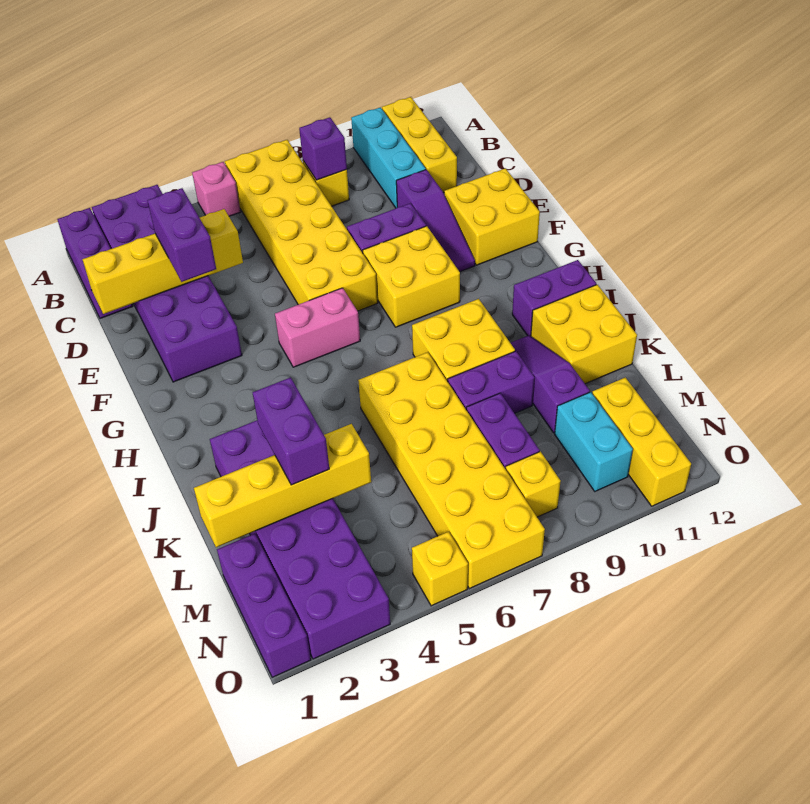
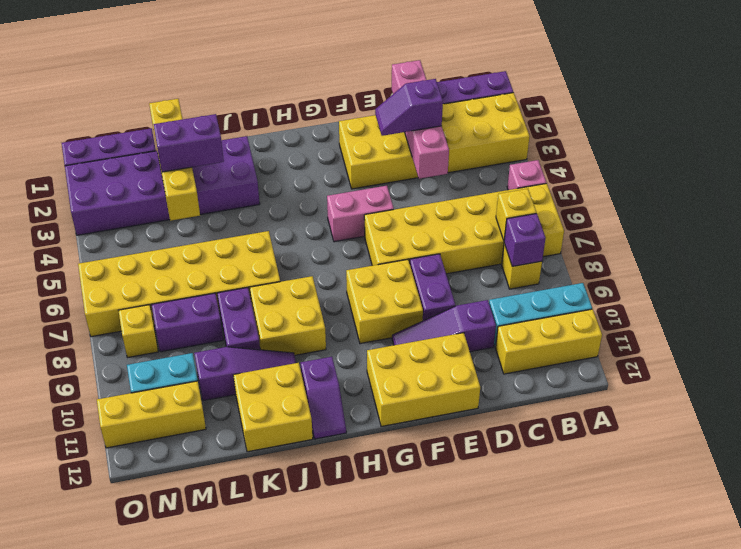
purple brick A2:F3 level 1 -> yellow brick A2:F3 level 1
yellow brick D1:D4 level 2 -> pink brick D1:D4 level 2
purple brick D3:E3 level 3 -> purple slope D3:E3 level 3 top D
yellow brick E11:F12 level 1 -> yellow brick E11:G12 level 1
pink brick G5:G6 level 1 -> pink brick F5:G5 level 1
purple brick I11:I12 level 1 -> purple slope I11:I12 level 1 top 11
yellow brick O5 level 1 -> yellow brick B7 level 2

